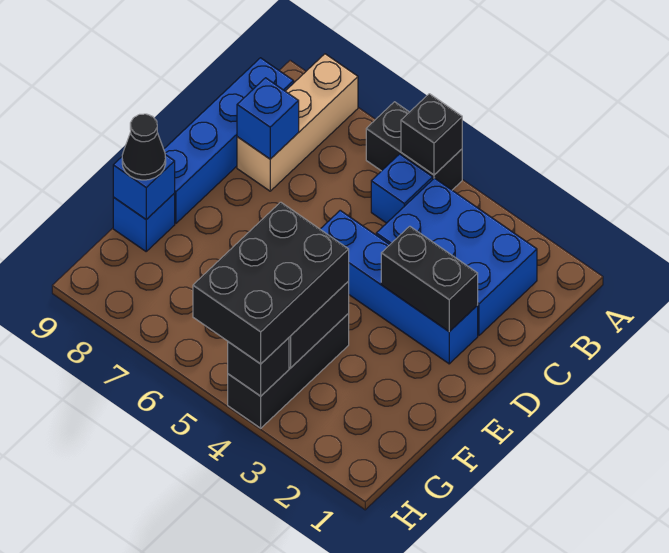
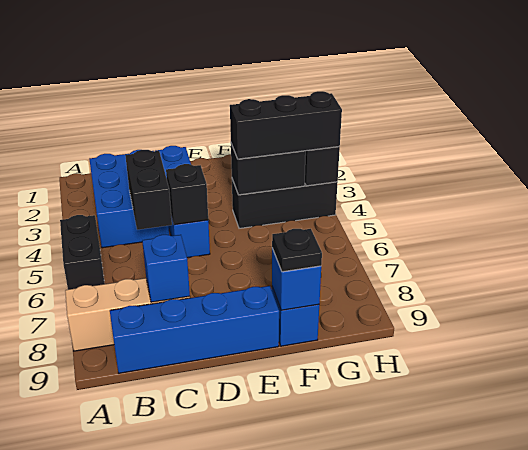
black brick A5 level 2 -> black brick D5 level 2
blue brick B5 level 1 -> none
black brick D2:D3 level 2 -> black brick C4:C5 level 2
black brick F4:H5 level 3 -> black brick F4:H4 level 3
black cone F9 level 3 -> black plate F9 level 3

